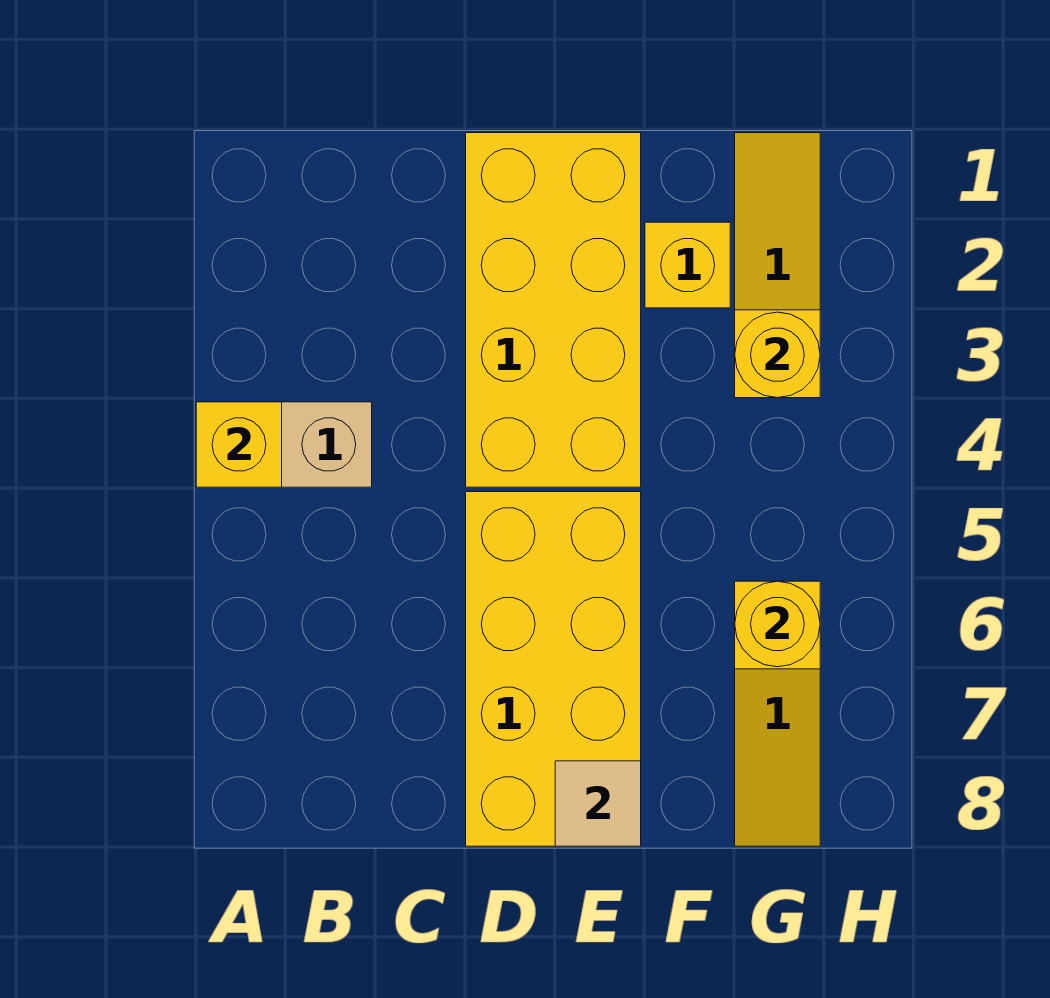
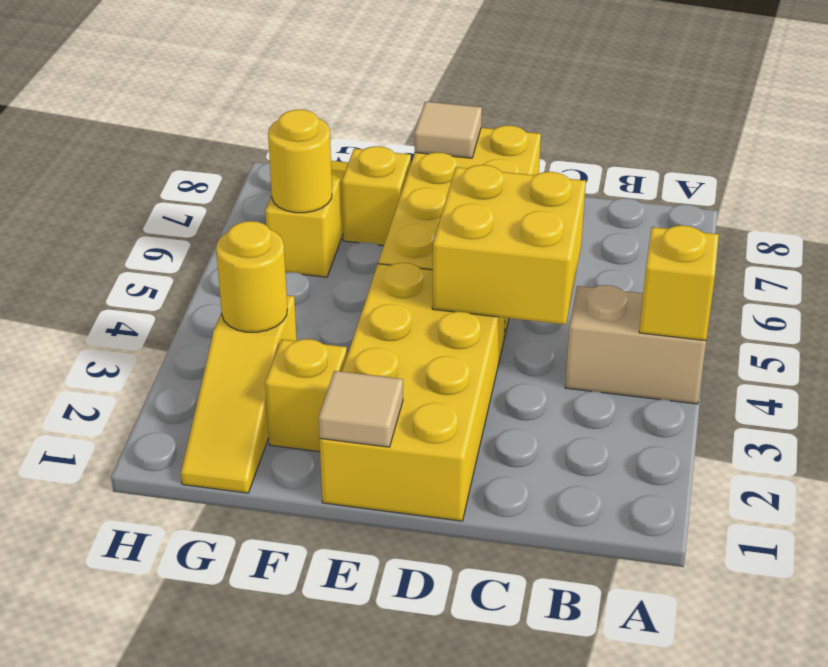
none -> yellow brick C4:D5 level 2
none -> tan tile E1 level 2
none -> yellow brick F7 level 1

